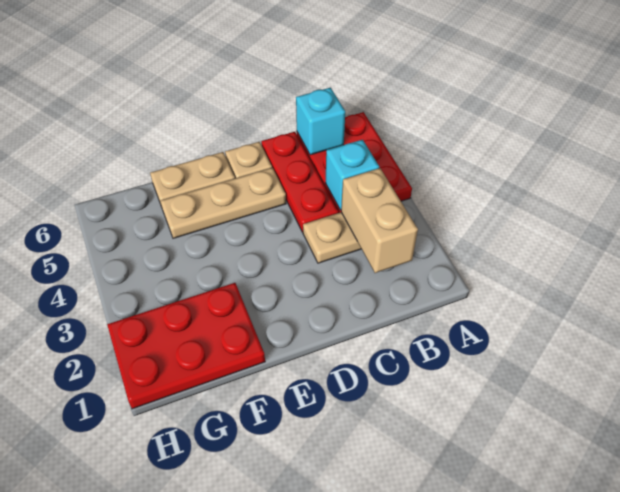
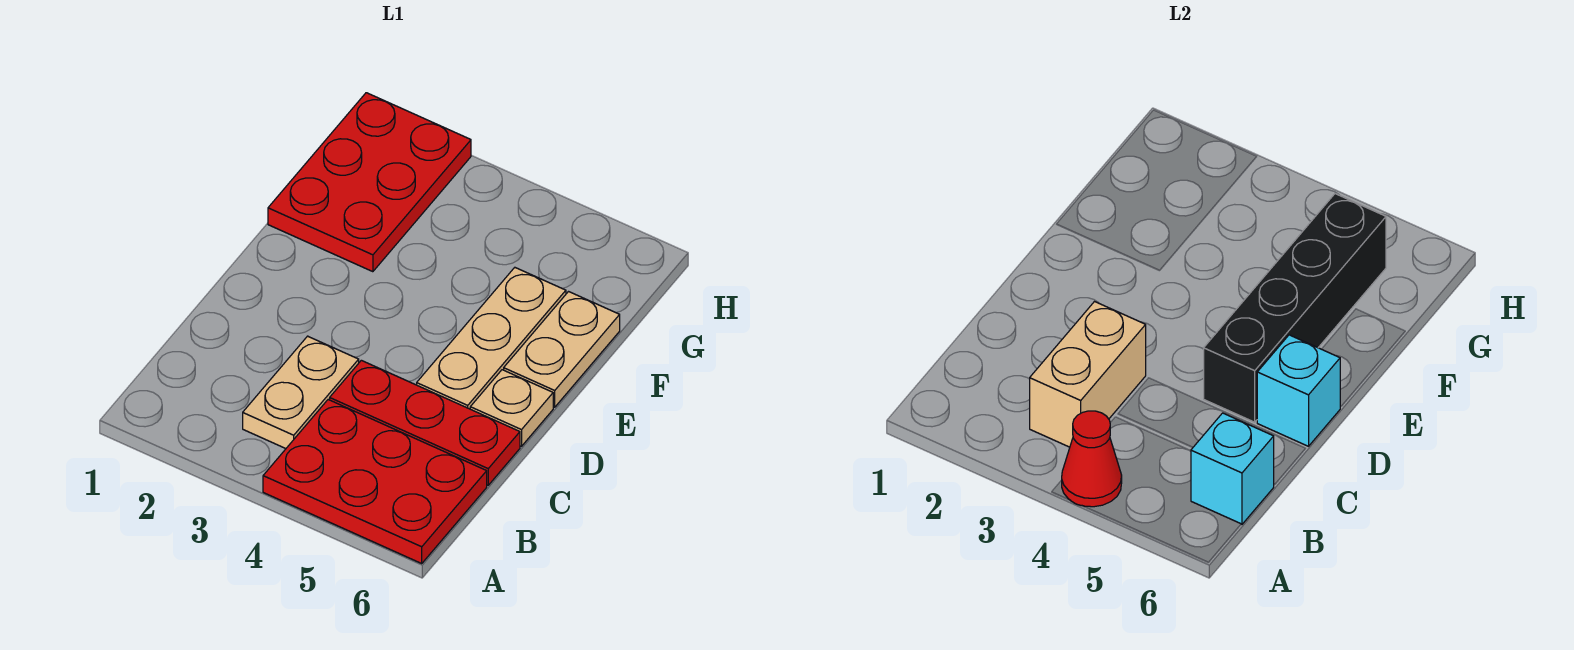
none -> red cone A4 level 2
tan brick B2:B3 level 2 -> tan brick B3:C3 level 2
cyan brick B4 level 2 -> cyan brick D6 level 2
none -> black brick D5:G5 level 2

